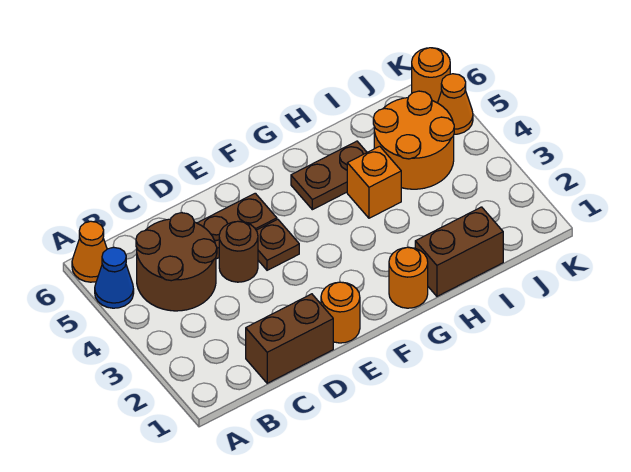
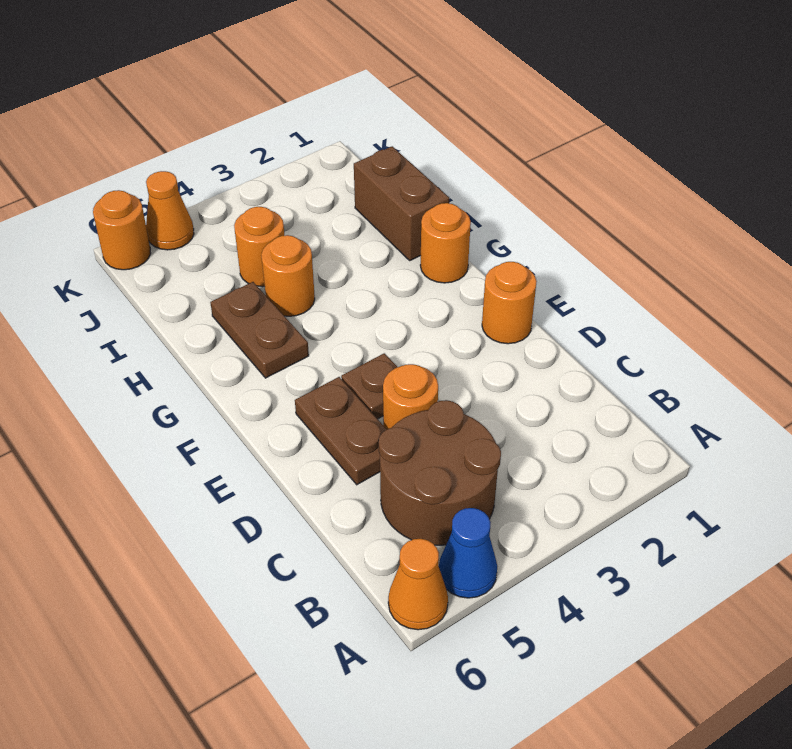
brown brick C1:D1 level 1 -> none
brown round brick D4 level 1 -> orange round brick D4 level 1
orange brick H4 level 1 -> orange round brick H4 level 1
orange round brick I4:J5 level 1 -> orange round brick I4 level 1

